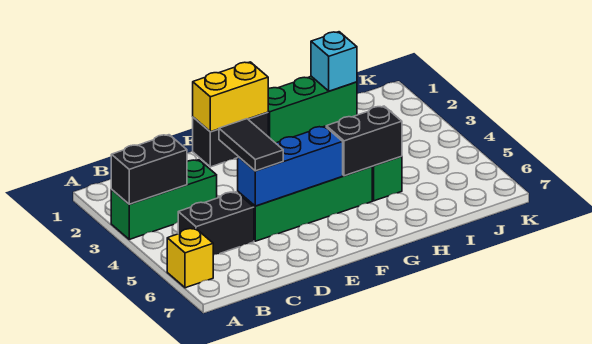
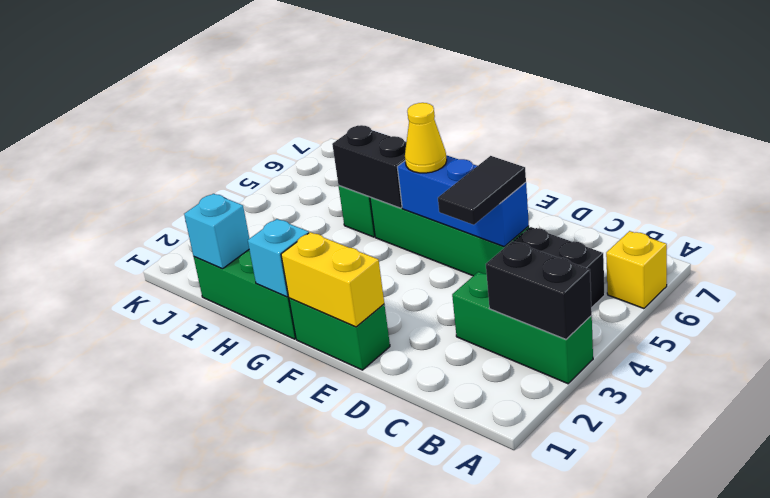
black brick E1:F1 level 1 -> green brick E1:F1 level 1
none -> yellow cone F5 level 3
none -> cyan brick G1 level 2

